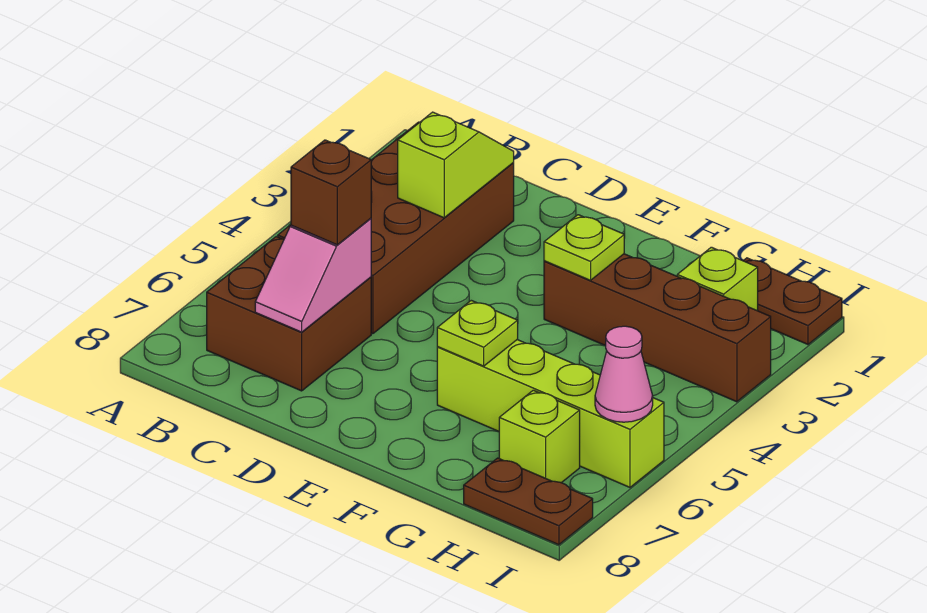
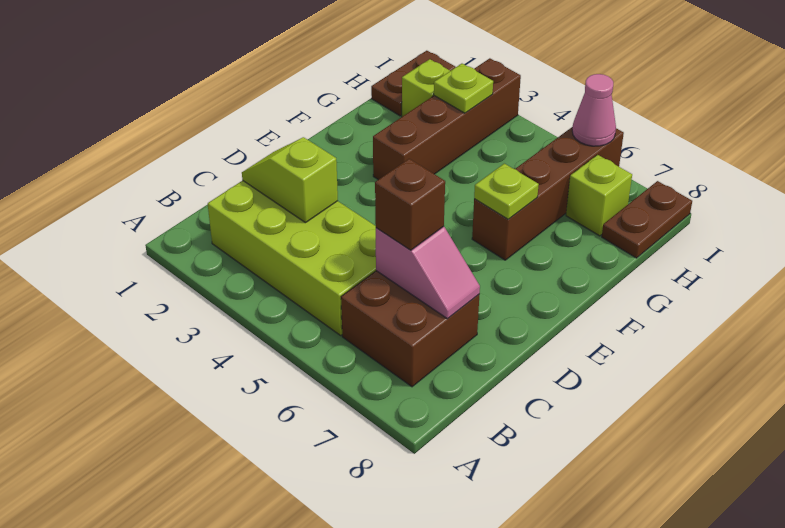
brown brick B2:C5 level 1 -> lime brick B2:C5 level 1
lime plate F3 level 2 -> lime plate H3 level 2
lime brick F6:I6 level 1 -> brown brick F6:I6 level 1

